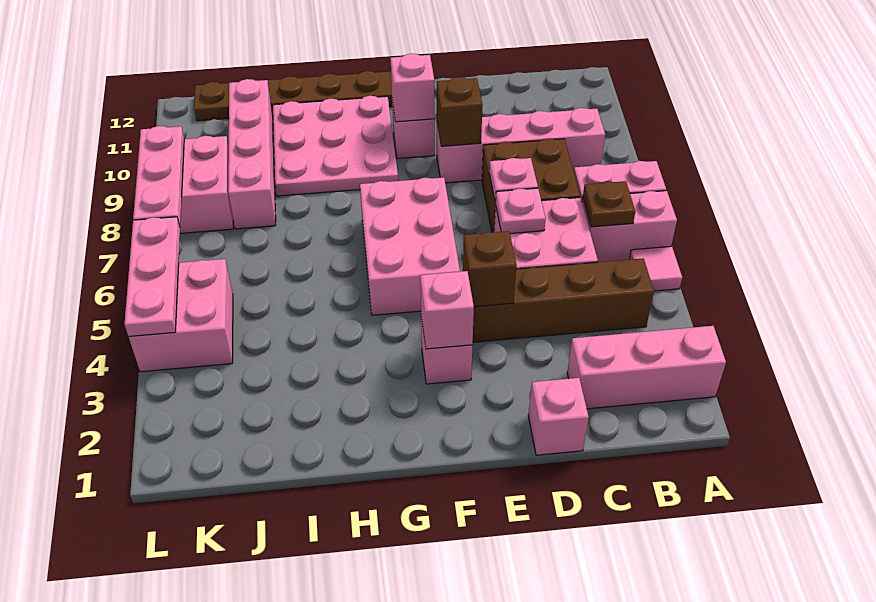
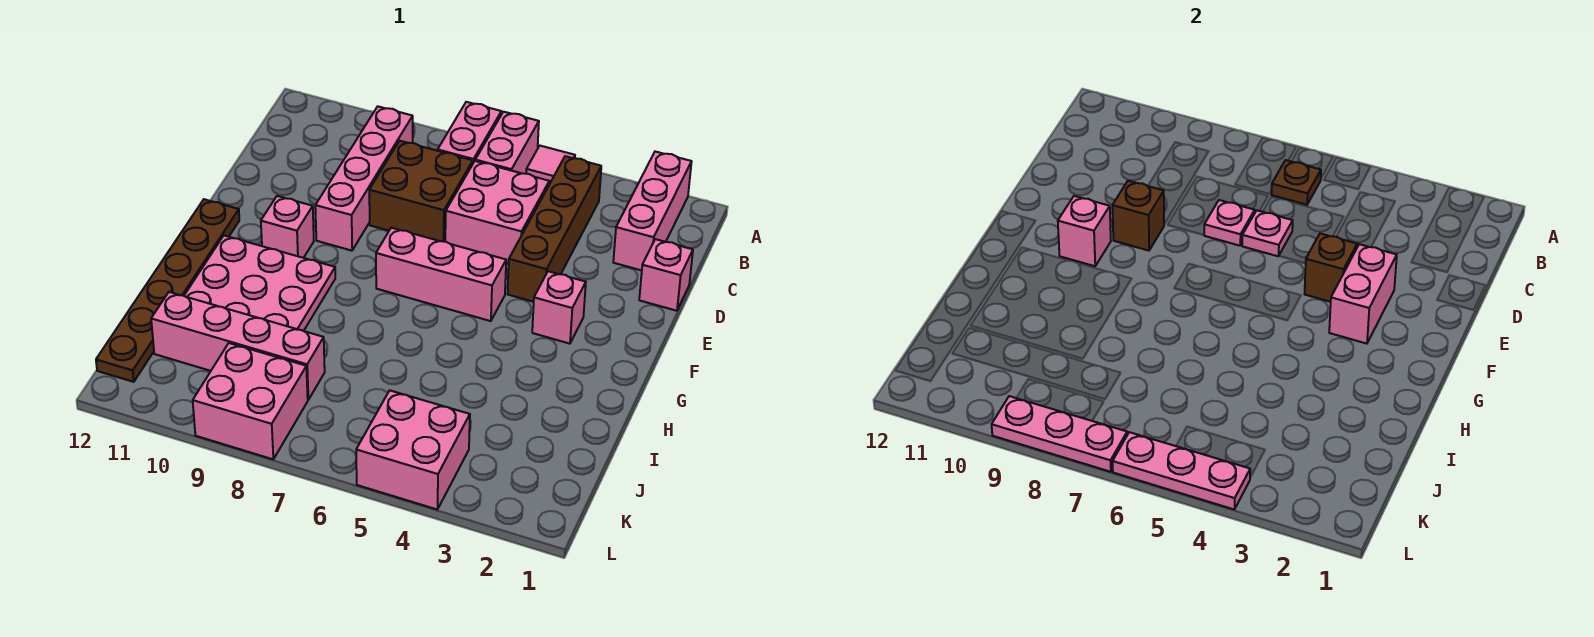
pink brick F3 level 2 -> pink brick E3:F3 level 2
pink brick F5:G7 level 1 -> pink brick F5:F7 level 1

